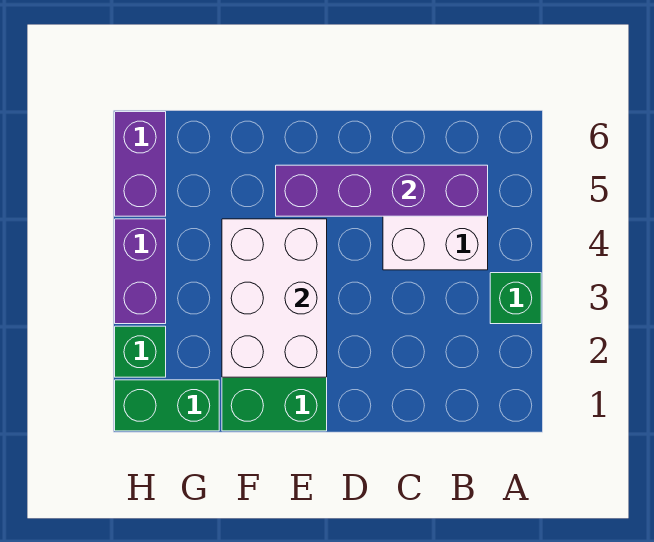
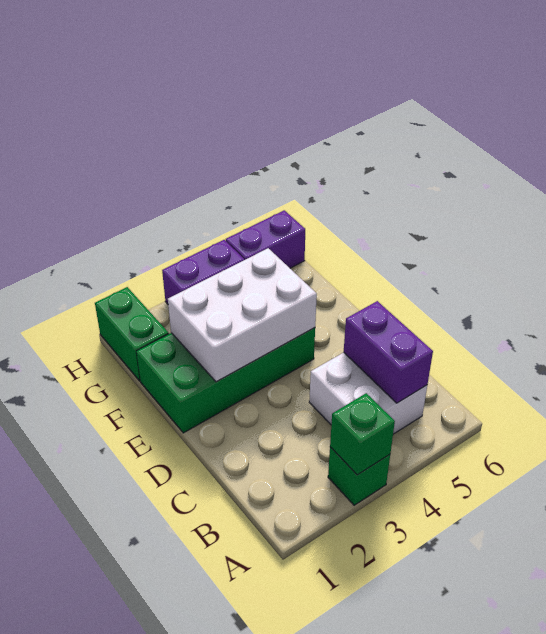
purple brick B5:E5 level 2 -> purple brick B5:C5 level 2
green brick H2 level 1 -> green brick A3 level 2

